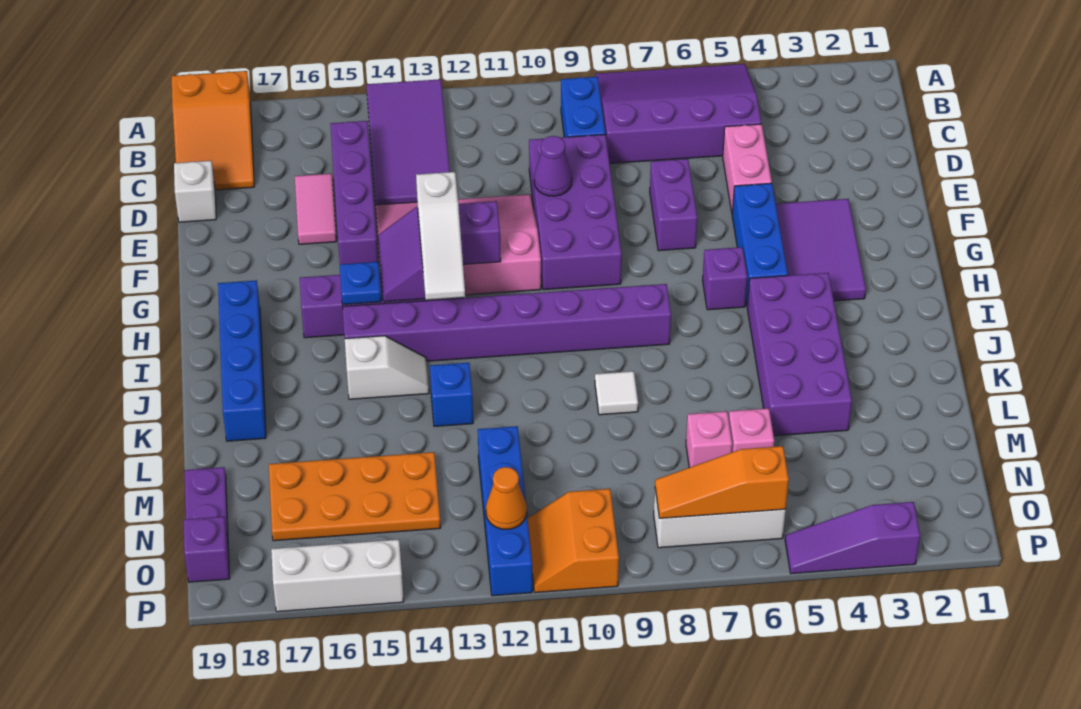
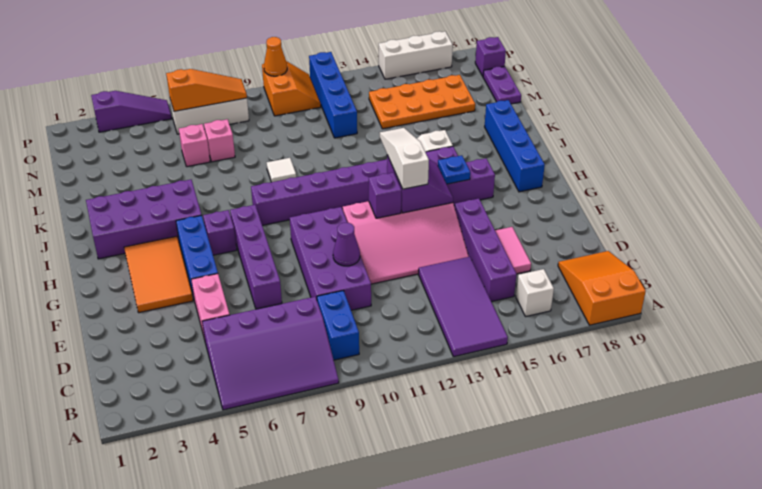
white brick D19 level 1 -> white brick B16 level 1
purple brick E7:F7 level 1 -> purple brick E7:H7 level 1
purple tile F3:H4 level 1 -> orange tile F3:H4 level 1
purple brick I4:L5 level 1 -> purple brick I2:J5 level 1
blue brick K13 level 1 -> none
orange cone O12 level 2 -> orange cone P10 level 2

